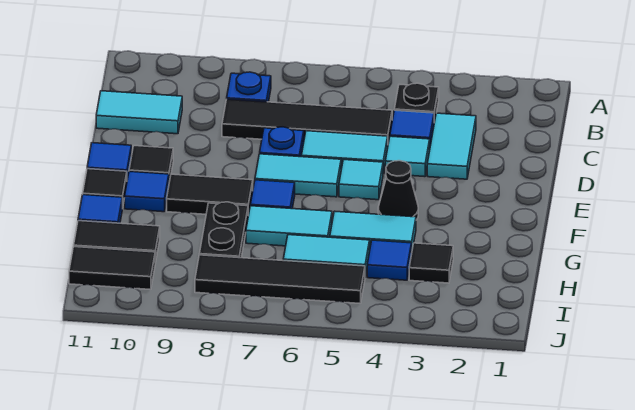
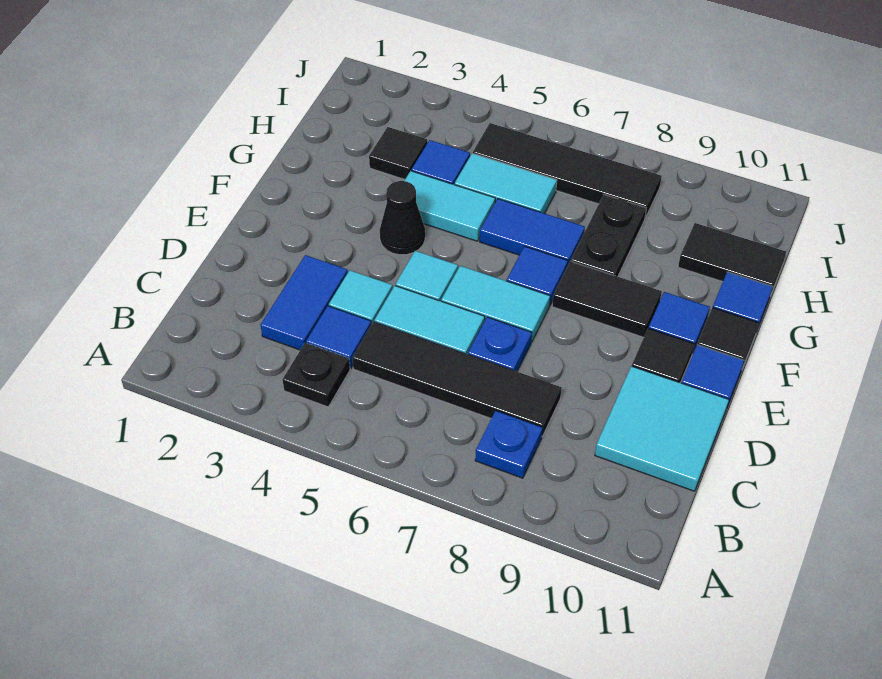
cyan tile C3:D3 level 1 -> blue tile C3:D3 level 1
cyan tile C10:C11 level 1 -> cyan tile C10:D11 level 1
cyan tile G6:G7 level 1 -> blue tile G6:G7 level 1
black tile I10:I11 level 1 -> none

